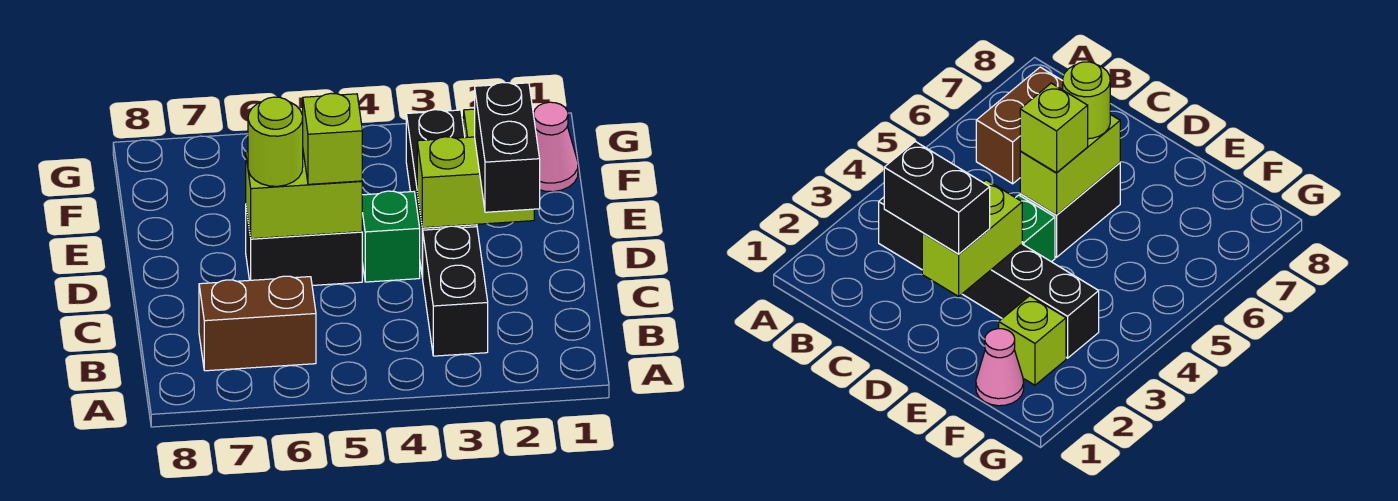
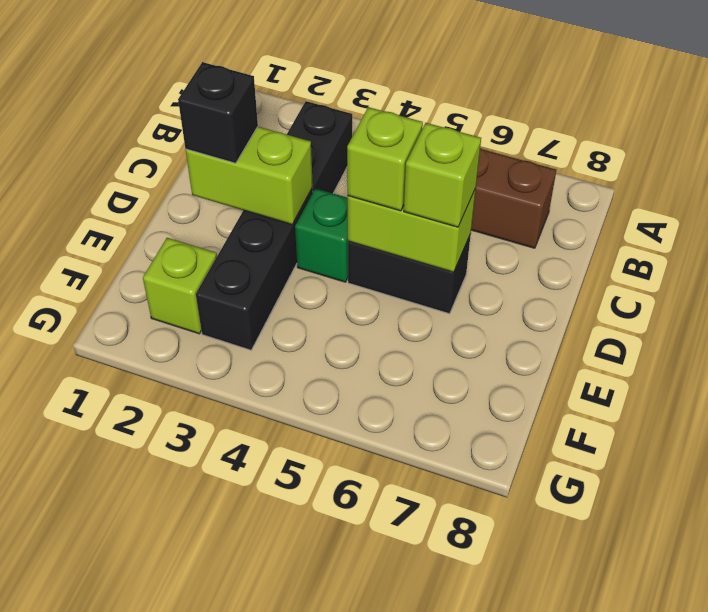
black brick C2:D2 level 3 -> black brick D2 level 3
lime round brick D6 level 3 -> lime brick D6 level 3
pink cone F1 level 1 -> none

